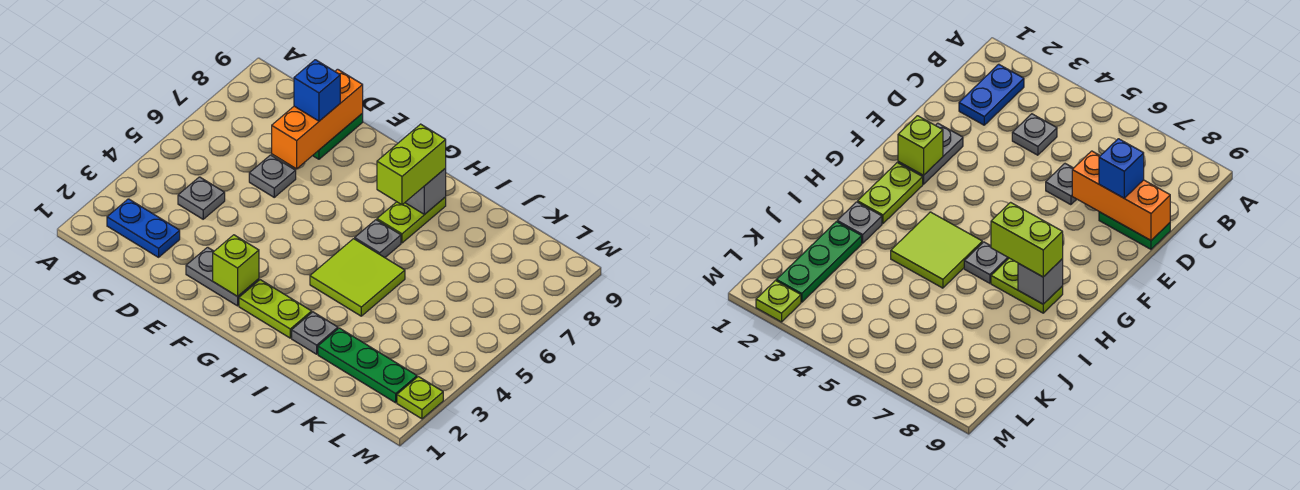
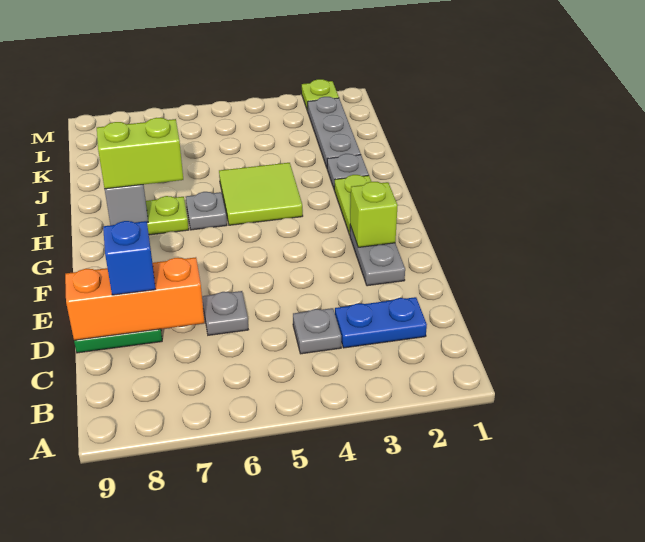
blue plate B2:C2 level 1 -> blue plate C2:C3 level 1
green plate J2:L2 level 1 -> grey plate J2:L2 level 1

